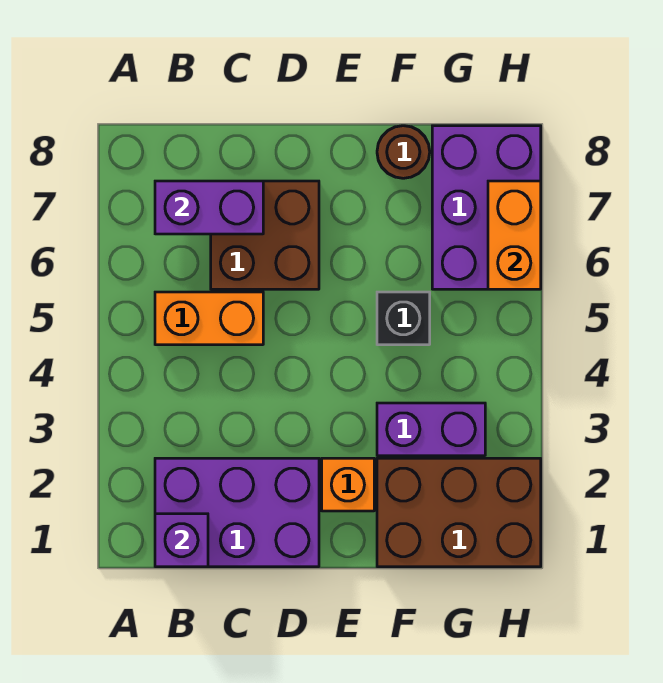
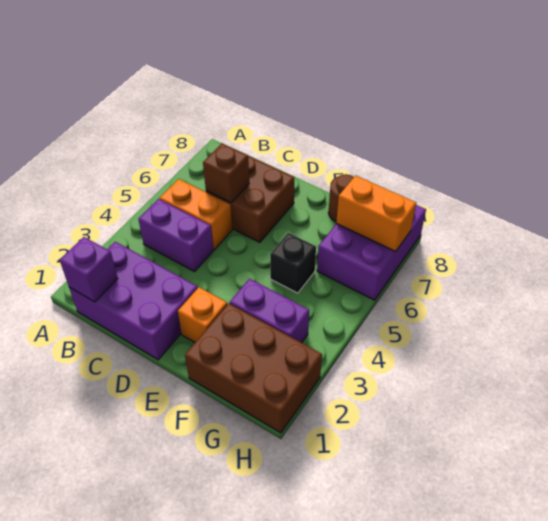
purple brick B7:C7 level 2 -> purple brick B4:C4 level 1
none -> brown brick C6 level 2
orange brick H6:H7 level 2 -> orange brick G7:H7 level 2

